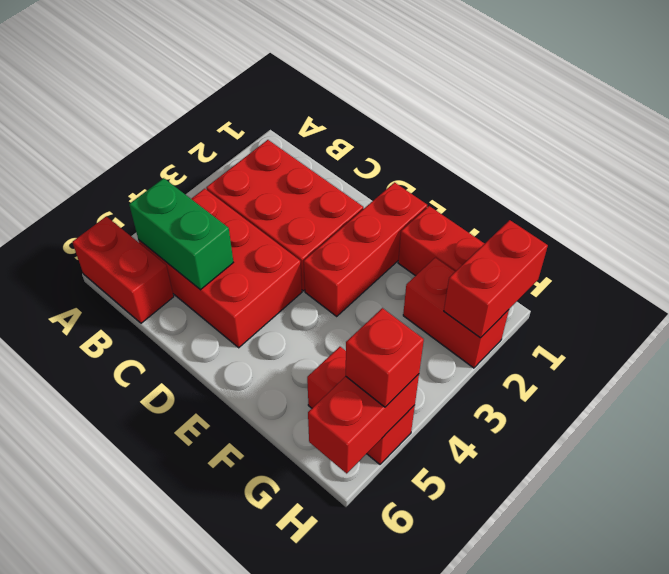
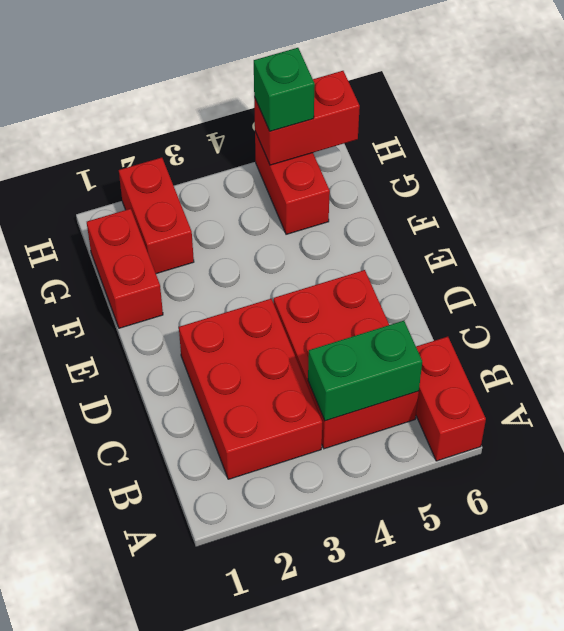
green brick B5:C5 level 2 -> green brick B4:B5 level 2
red brick E1:E3 level 1 -> none
red brick H1:H2 level 2 -> none
red brick H5 level 3 -> green brick H5 level 3

